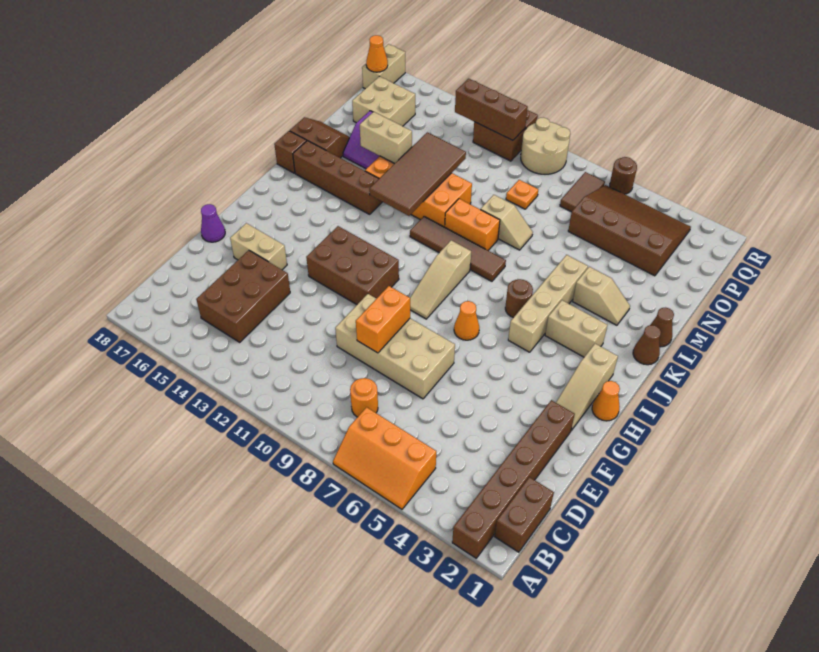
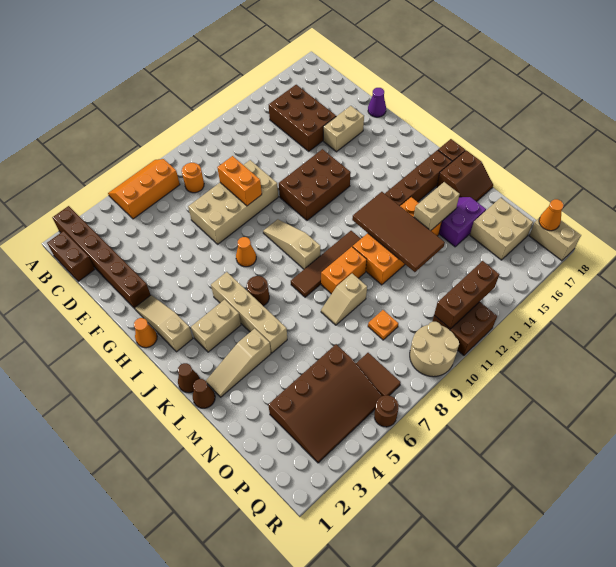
tan slope L3:L4 level 1 top 4 -> tan slope L2:L4 level 1 top 4

